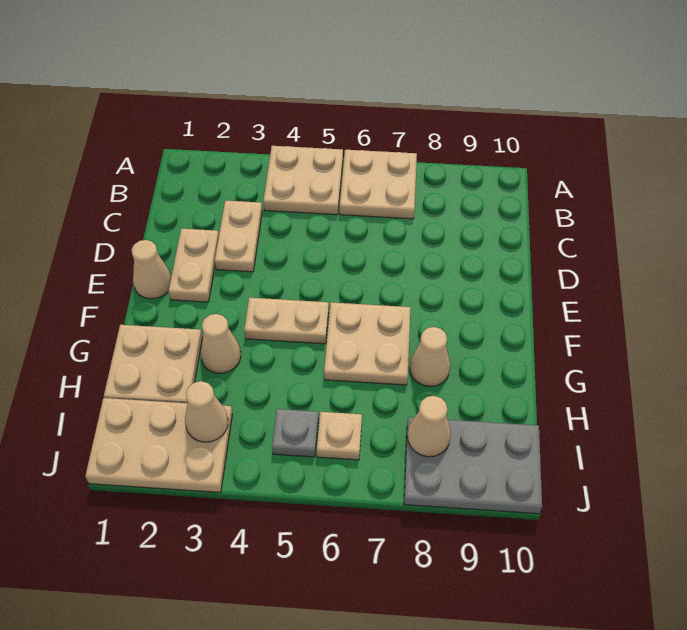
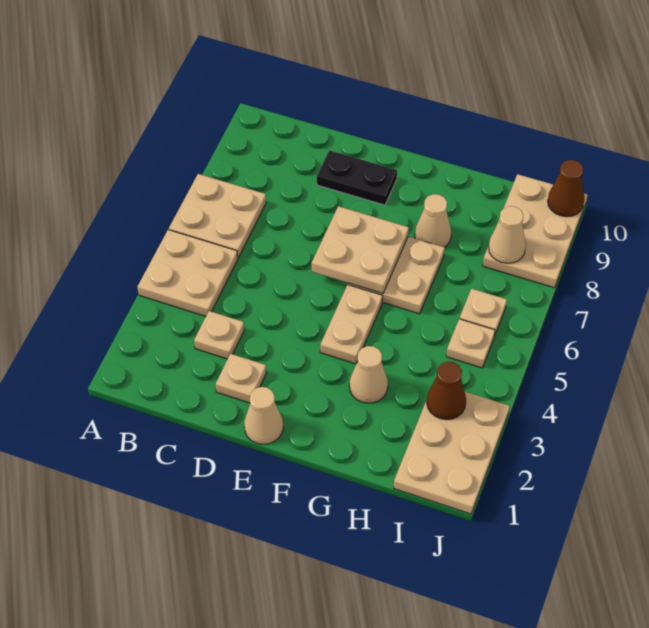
tan plate C3:D3 level 1 -> tan plate C3 level 1
tan plate D2:E2 level 1 -> tan plate D2 level 1
none -> black plate D9:E9 level 1
tan plate G1:H2 level 1 -> tan plate E6:F7 level 2
tan cone I3 level 2 -> brown cone I3 level 2
grey plate I5 level 1 -> tan plate I5 level 1
grey plate I8:J10 level 1 -> tan plate I8:J10 level 1
none -> brown cone J10 level 2

